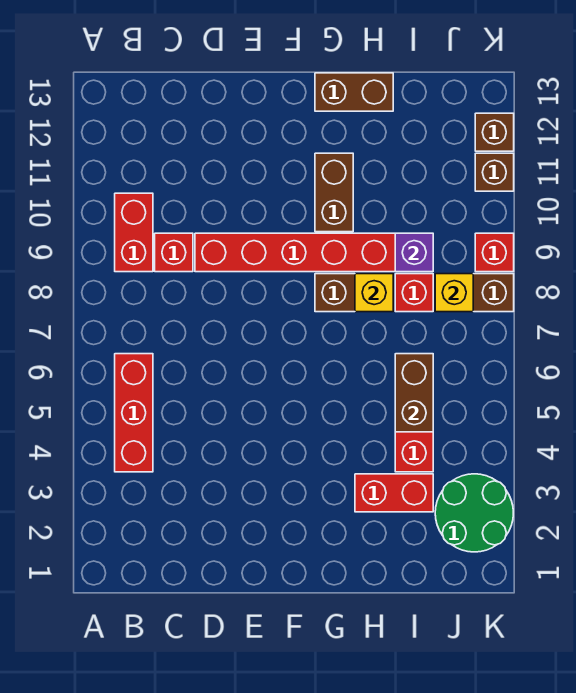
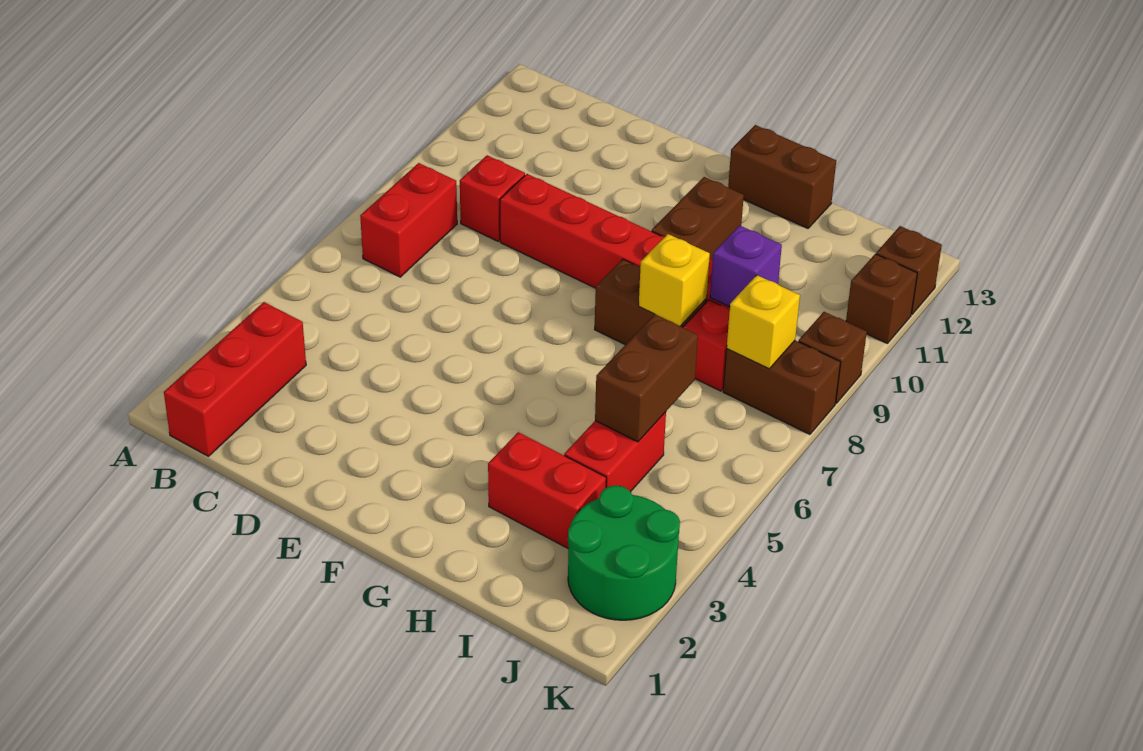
red brick B4:B6 level 1 -> red brick B1:B3 level 1
red brick B9:B10 level 1 -> red brick B7:B8 level 1
red brick K9 level 1 -> brown brick K9 level 1

